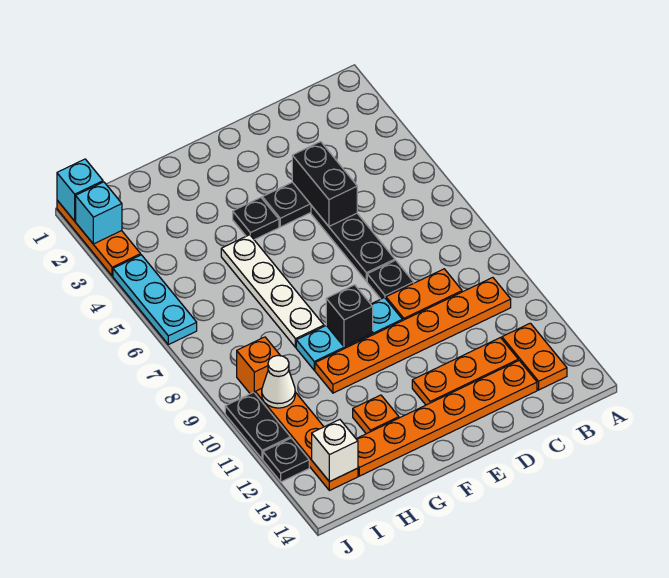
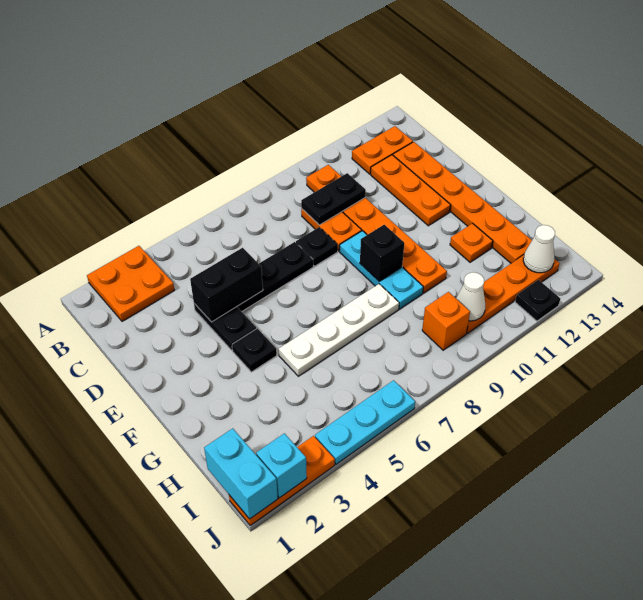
none -> orange plate A2:B3 level 1
white brick I13 level 2 -> white cone I13 level 2
cyan brick J1 level 2 -> cyan brick I1:J1 level 2
black plate J10:J11 level 1 -> black plate C9:C10 level 2

